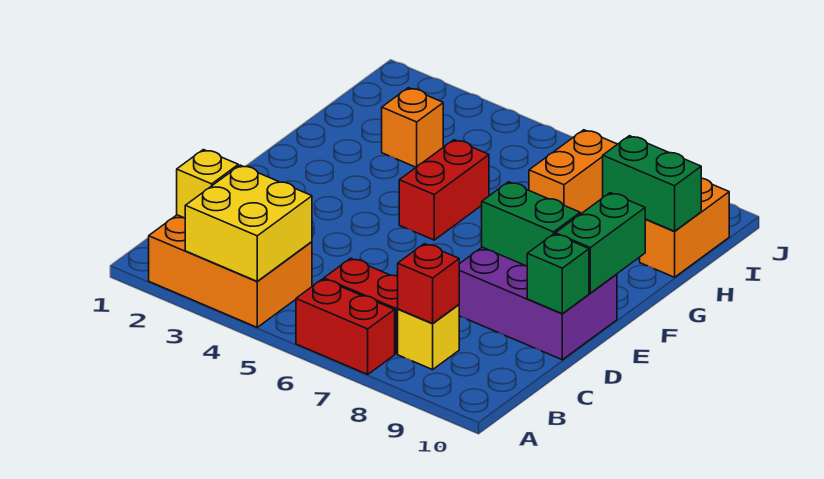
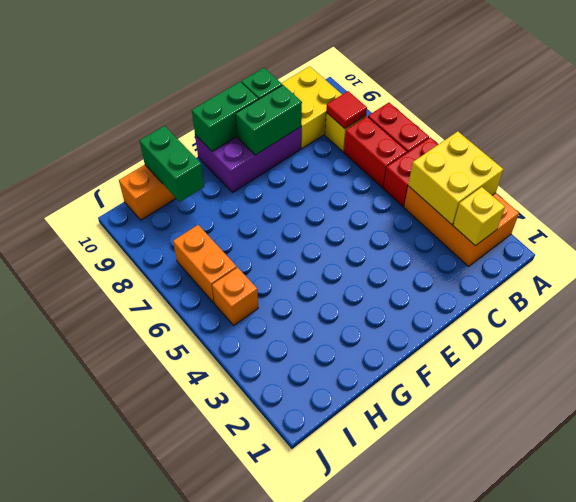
red brick B8 level 2 -> red tile B8 level 2
none -> yellow brick B9:C10 level 1
purple brick D8:E10 level 1 -> purple brick D9:F10 level 1
green brick E8:E9 level 2 -> green brick D9:E9 level 2
red brick F5:G5 level 1 -> red brick A5:B5 level 1
orange brick H3 level 1 -> orange brick I5 level 1
orange brick H7:I7 level 1 -> orange brick I6:I7 level 1

